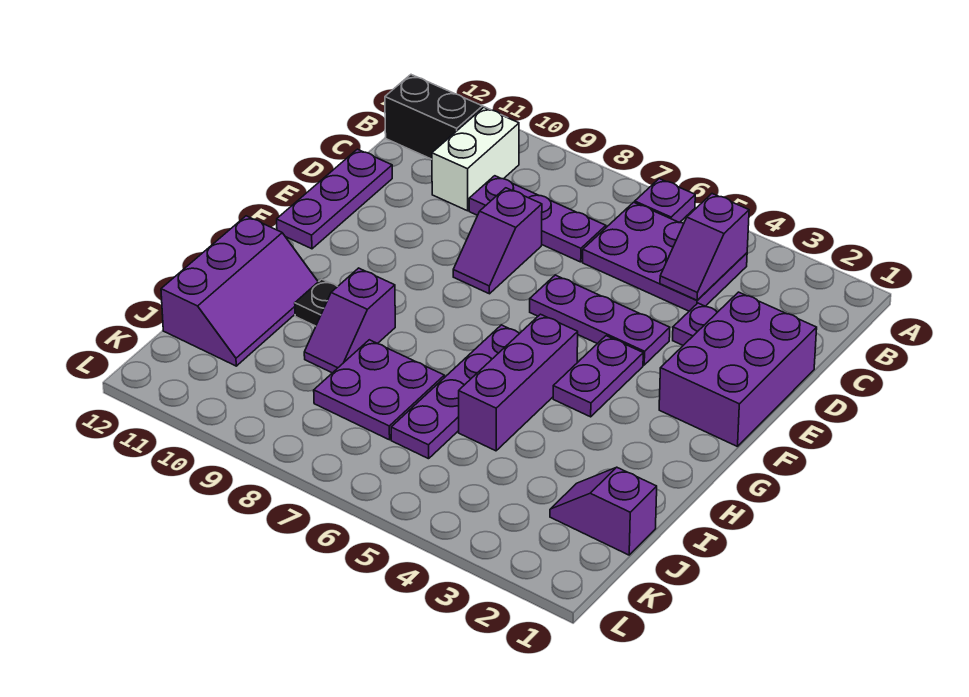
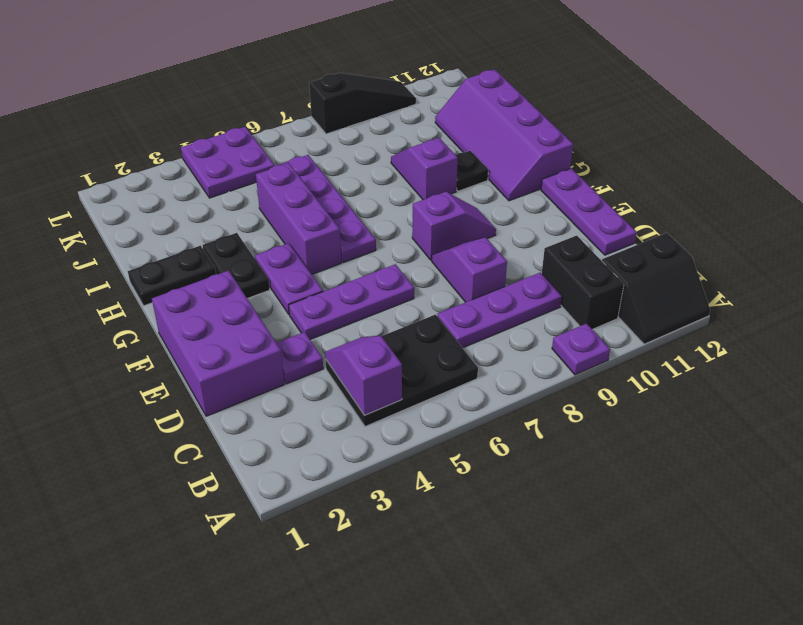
purple plate A6 level 1 -> purple plate A9 level 1
purple plate B4:C6 level 1 -> black plate B4:C6 level 1
white brick B10:C10 level 1 -> black brick B10:C10 level 1
none -> black plate G3:H3 level 1
none -> black plate H1:H2 level 1
purple slope H11:J12 level 1 top 12 -> purple slope G11:J12 level 1 top 12
purple plate I7:J8 level 1 -> purple plate K4:L5 level 1
purple slope J1:J2 level 1 top 1 -> purple slope F8:F9 level 1 top 8
none -> black slope L8:L10 level 1 top 8

